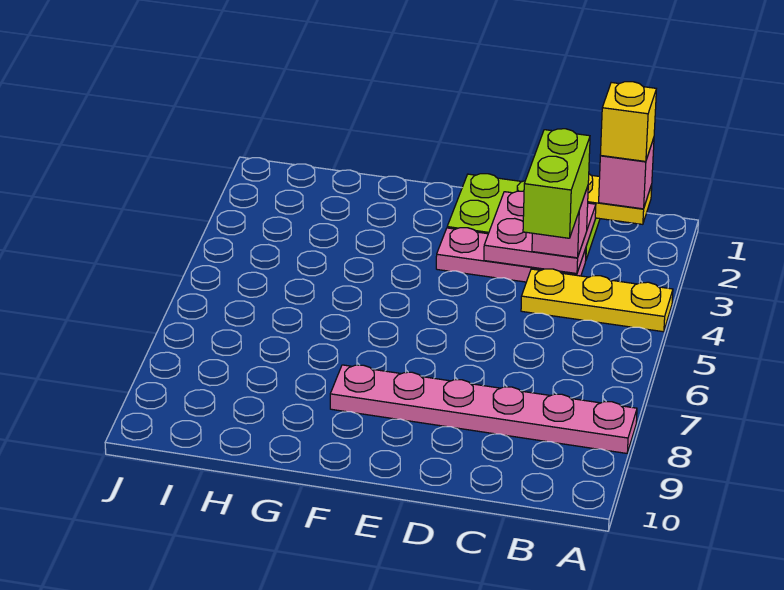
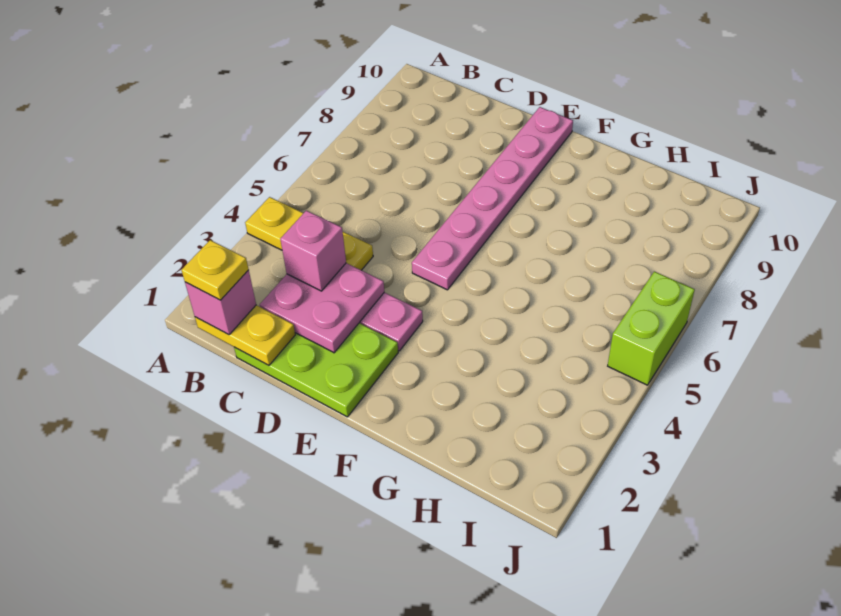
pink plate A8:F8 level 1 -> pink plate E5:E10 level 1
yellow brick B1 level 4 -> yellow plate B1 level 4
lime brick C3:C4 level 4 -> lime brick J5:J6 level 1

